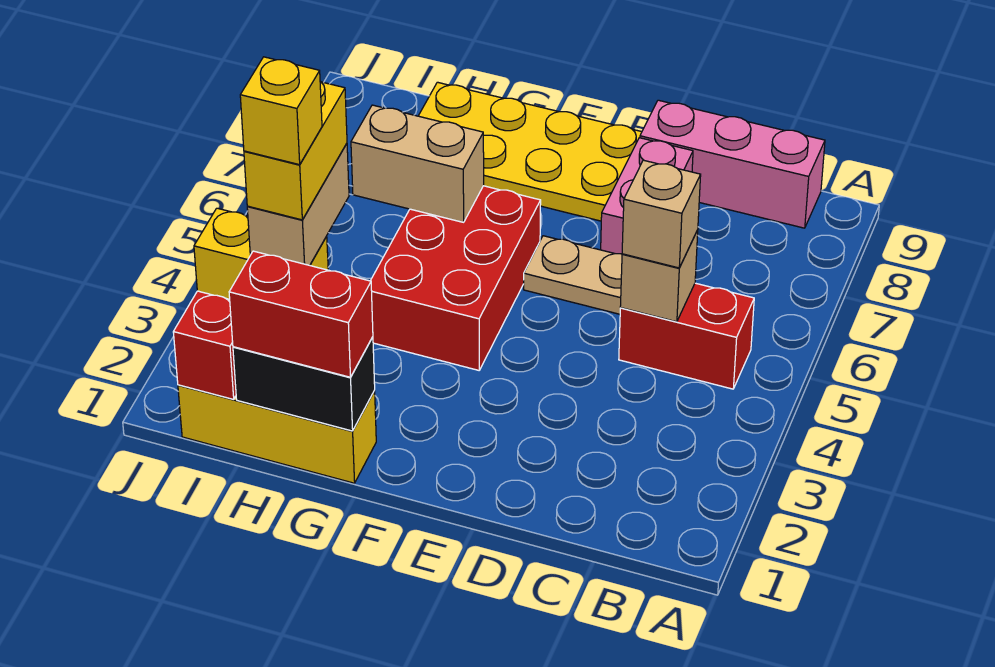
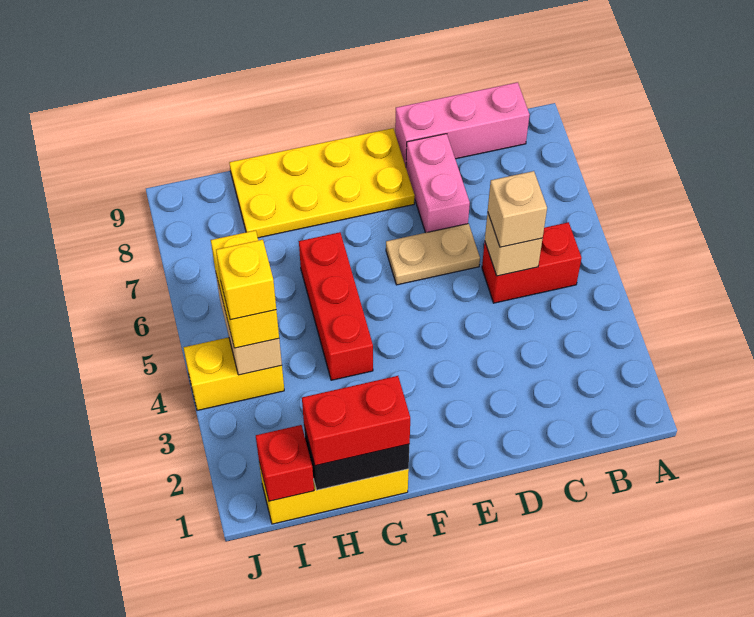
red brick F4:G6 level 1 -> red brick G4:G6 level 1
tan brick G6:H6 level 2 -> none

